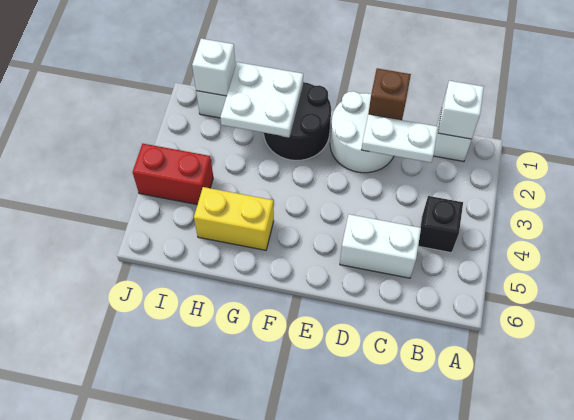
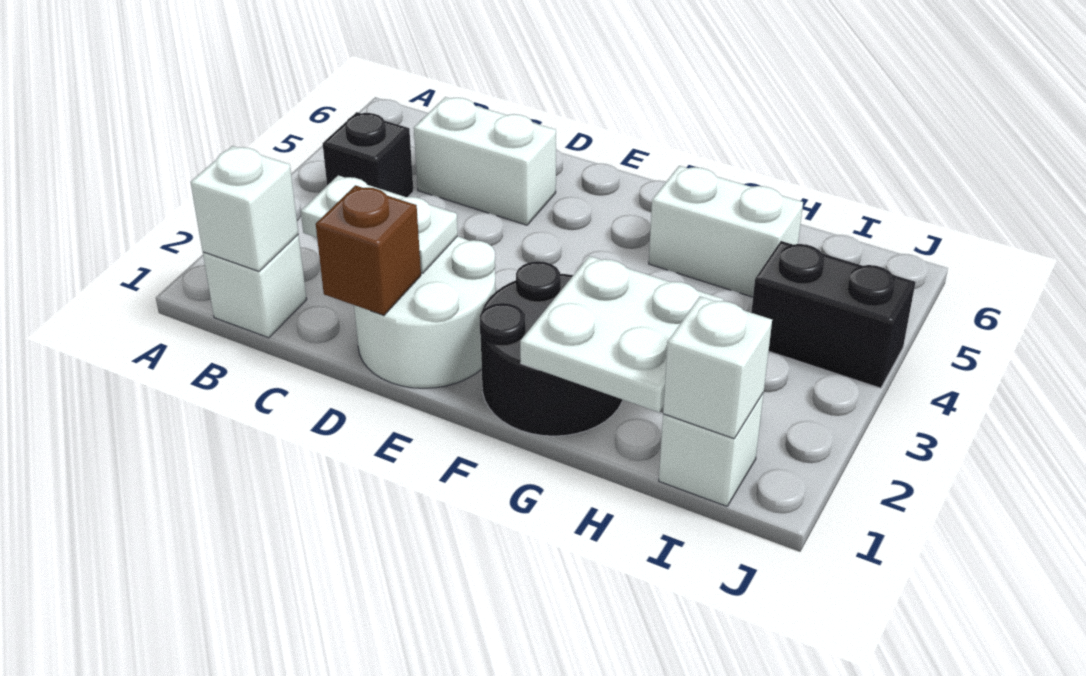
yellow brick G5:H5 level 1 -> white brick G5:H5 level 1
red brick I4:J4 level 1 -> black brick I4:J4 level 1

